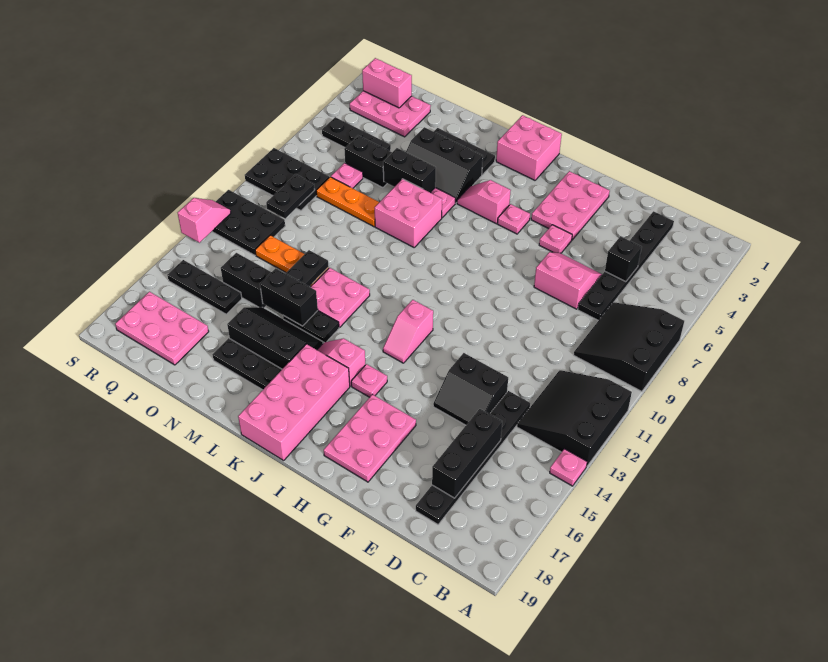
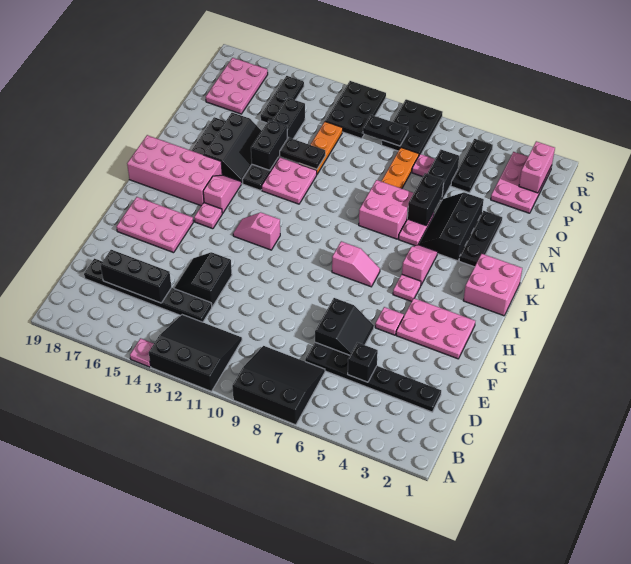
pink slope E6:F7 level 1 top 7 -> black slope E6:F7 level 1 top 7
pink slope S12:S13 level 2 top 13 -> pink slope I7:I8 level 1 top 8

